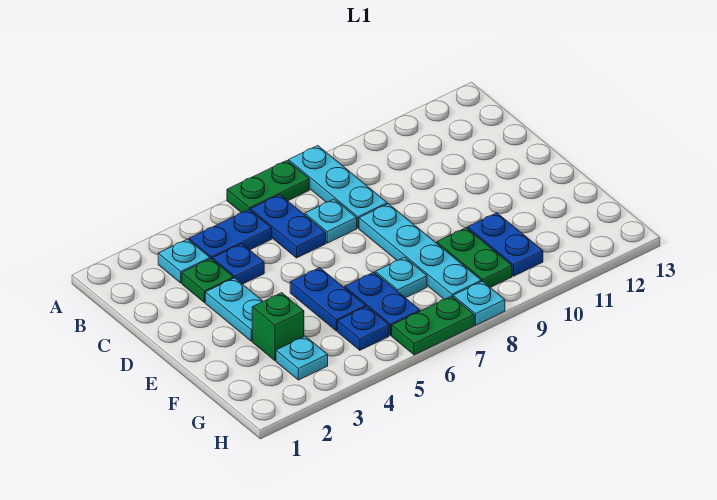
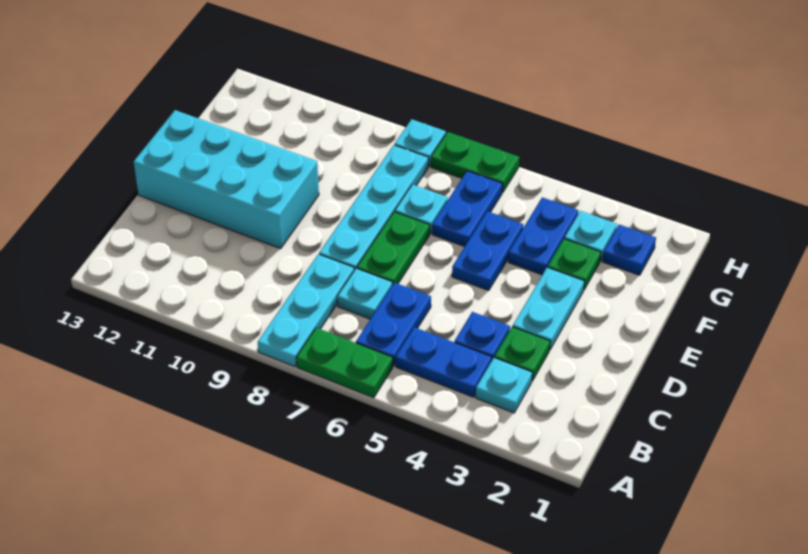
none -> cyan brick D10:E13 level 1
green brick F3 level 1 -> green plate F3 level 1
green plate F9:G9 level 1 -> green plate D7:E7 level 1
blue plate F10:G10 level 1 -> blue plate F4:G4 level 1
blue plate G5 level 1 -> blue plate G2 level 1

